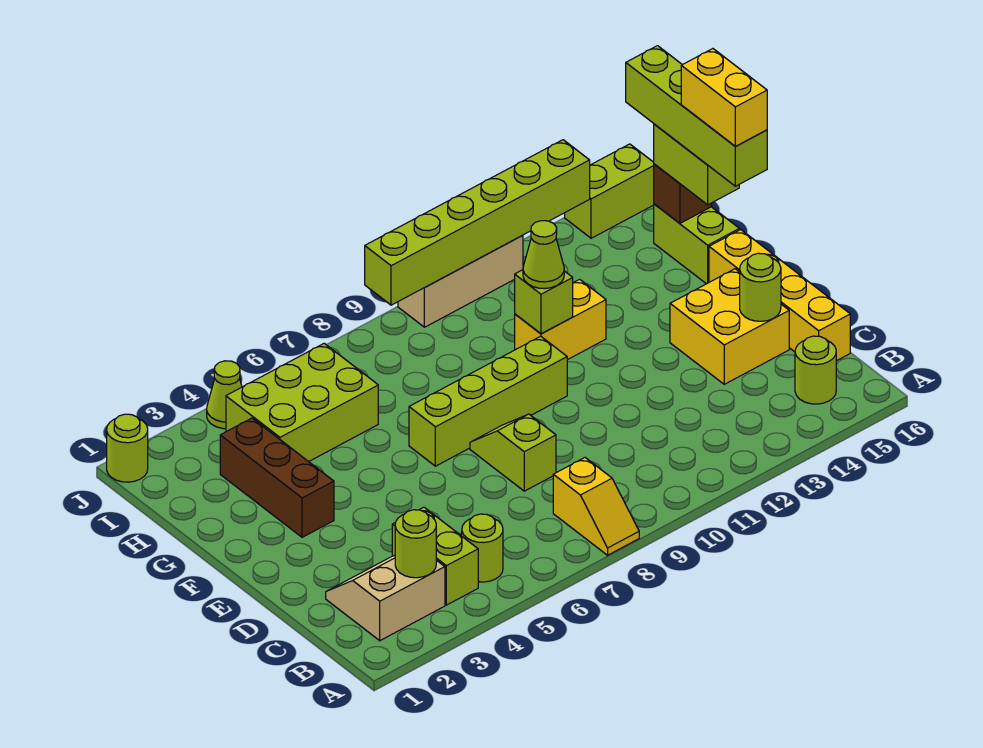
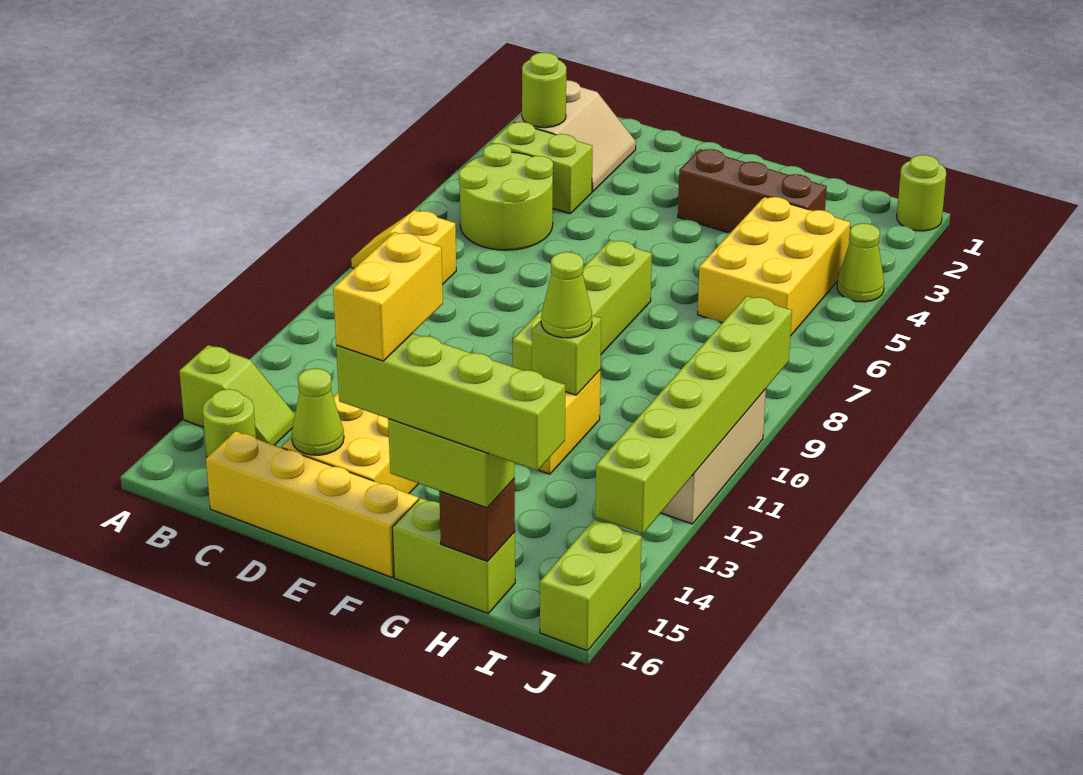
lime round brick B5 level 1 -> lime round brick B5:C6 level 1
lime slope D8:E8 level 1 top D -> lime slope A14:B14 level 1 top A
lime round brick D15 level 2 -> lime cone D15 level 2
yellow brick F16:G16 level 5 -> yellow brick F15:F16 level 5
lime brick H4:I6 level 1 -> yellow brick H4:I6 level 1

